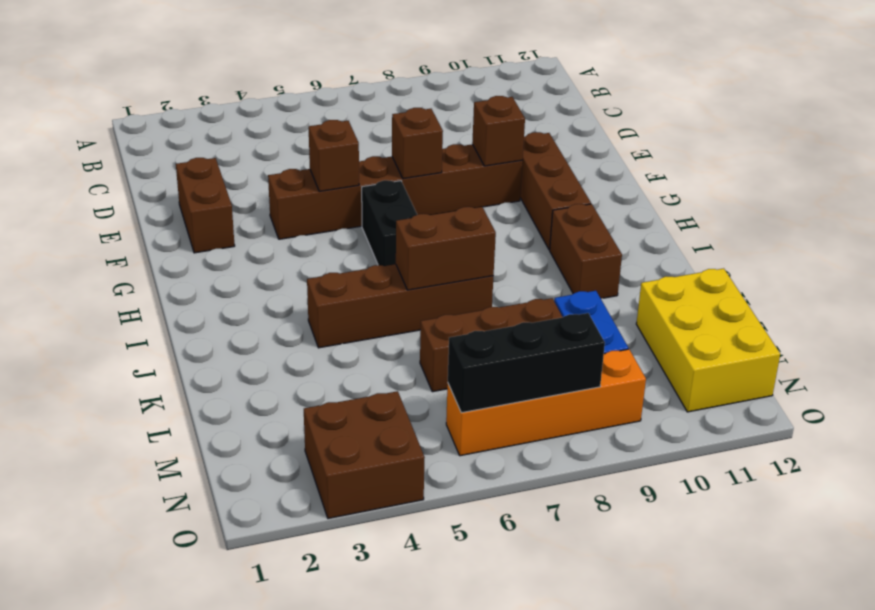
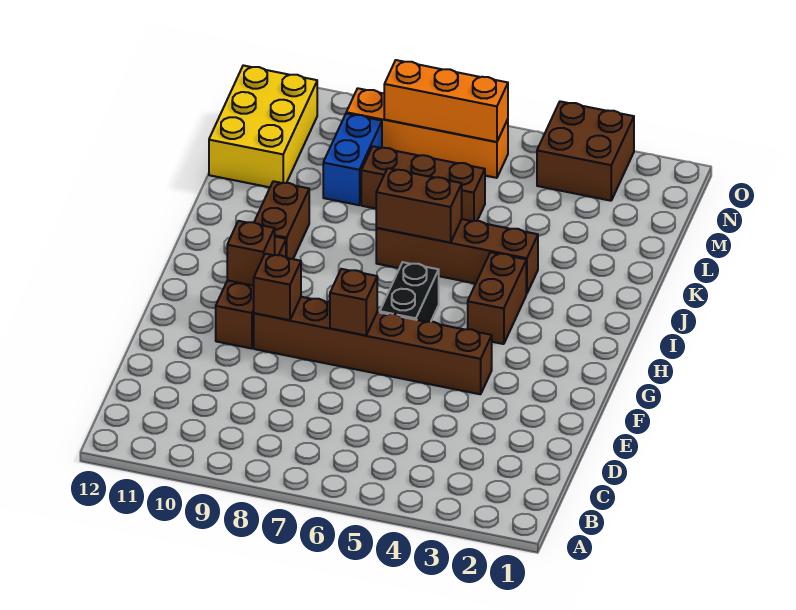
brown brick E2:F2 level 1 -> brown brick H4:I4 level 1
brown brick F5 level 2 -> brown brick G10 level 2
black brick N6:N8 level 2 -> orange brick N6:N8 level 2

